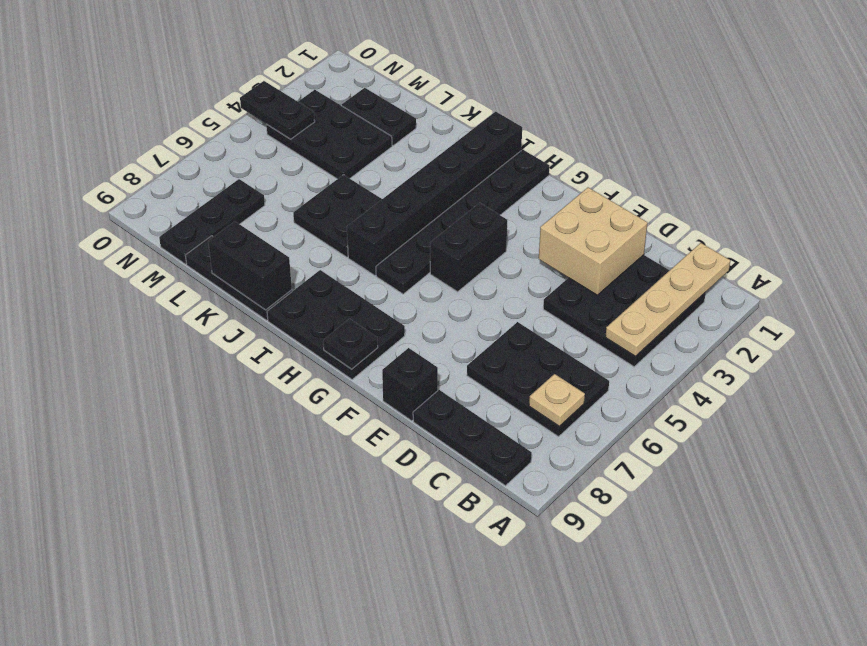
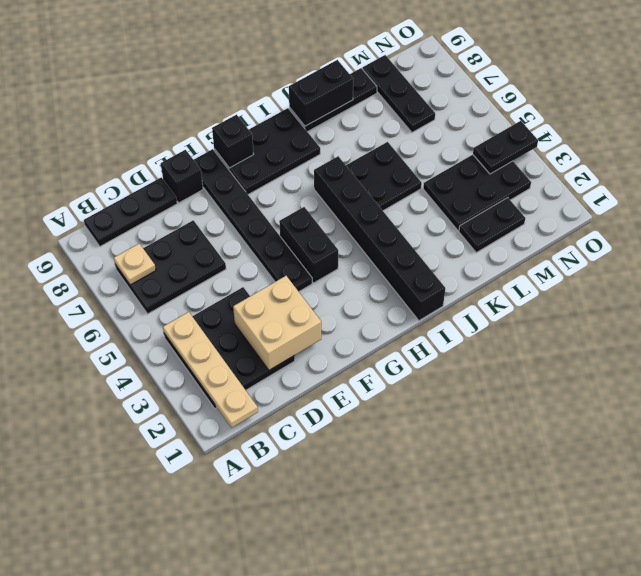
black plate G9 level 2 -> black brick G9 level 2
black plate H1:H6 level 1 -> black plate F4:F9 level 1

